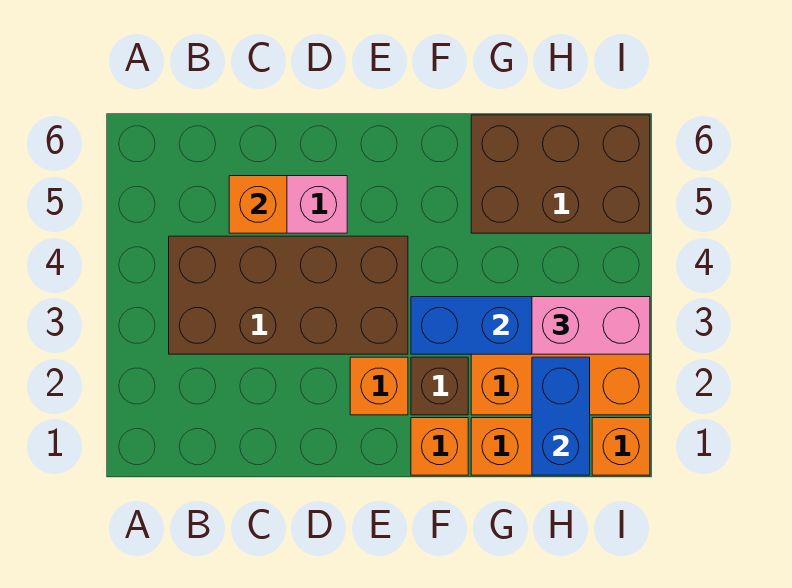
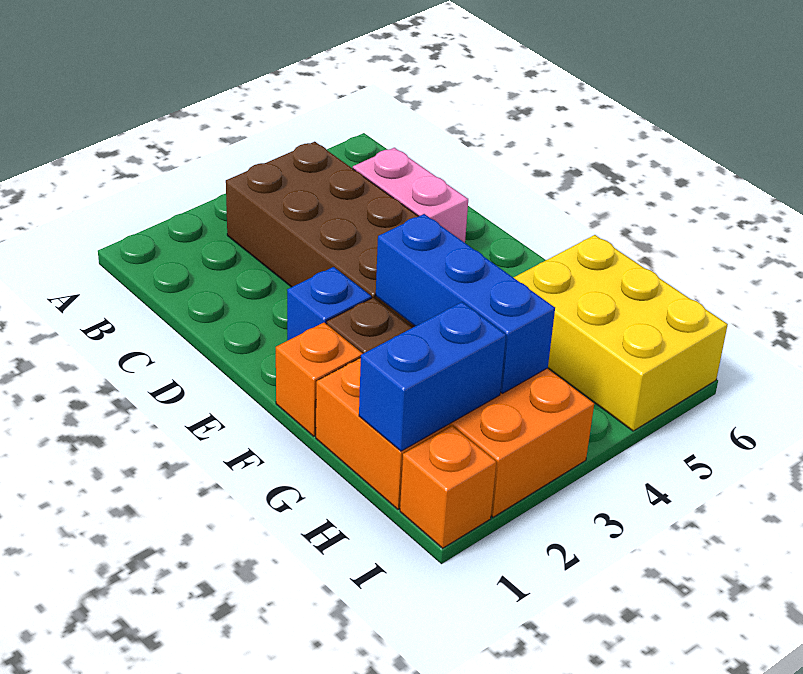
orange brick C5 level 2 -> none
orange brick E2 level 1 -> blue brick E2 level 1
brown brick G5:I6 level 1 -> yellow brick G5:I6 level 1
pink brick H3:I3 level 3 -> none

